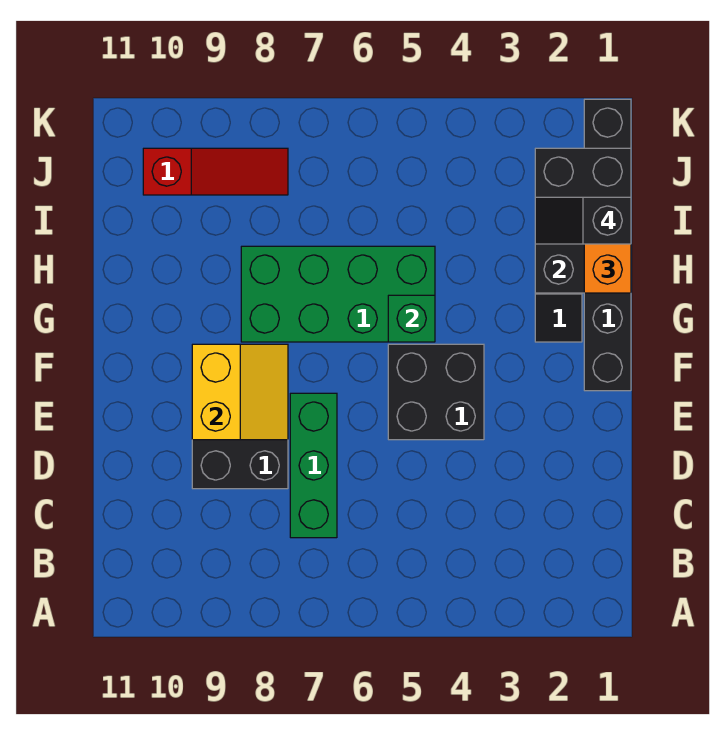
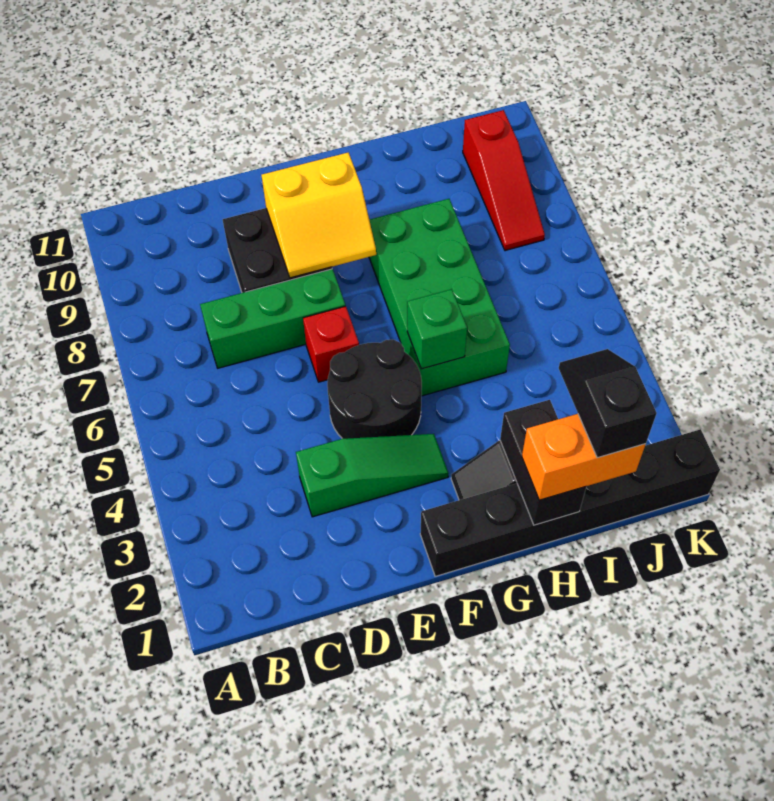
none -> green slope D3:F3 level 1 top D
black brick E4:F5 level 1 -> black round brick E4:F5 level 1
none -> red brick E6 level 1
black brick H1:J2 level 2 -> black brick H1:H2 level 2

